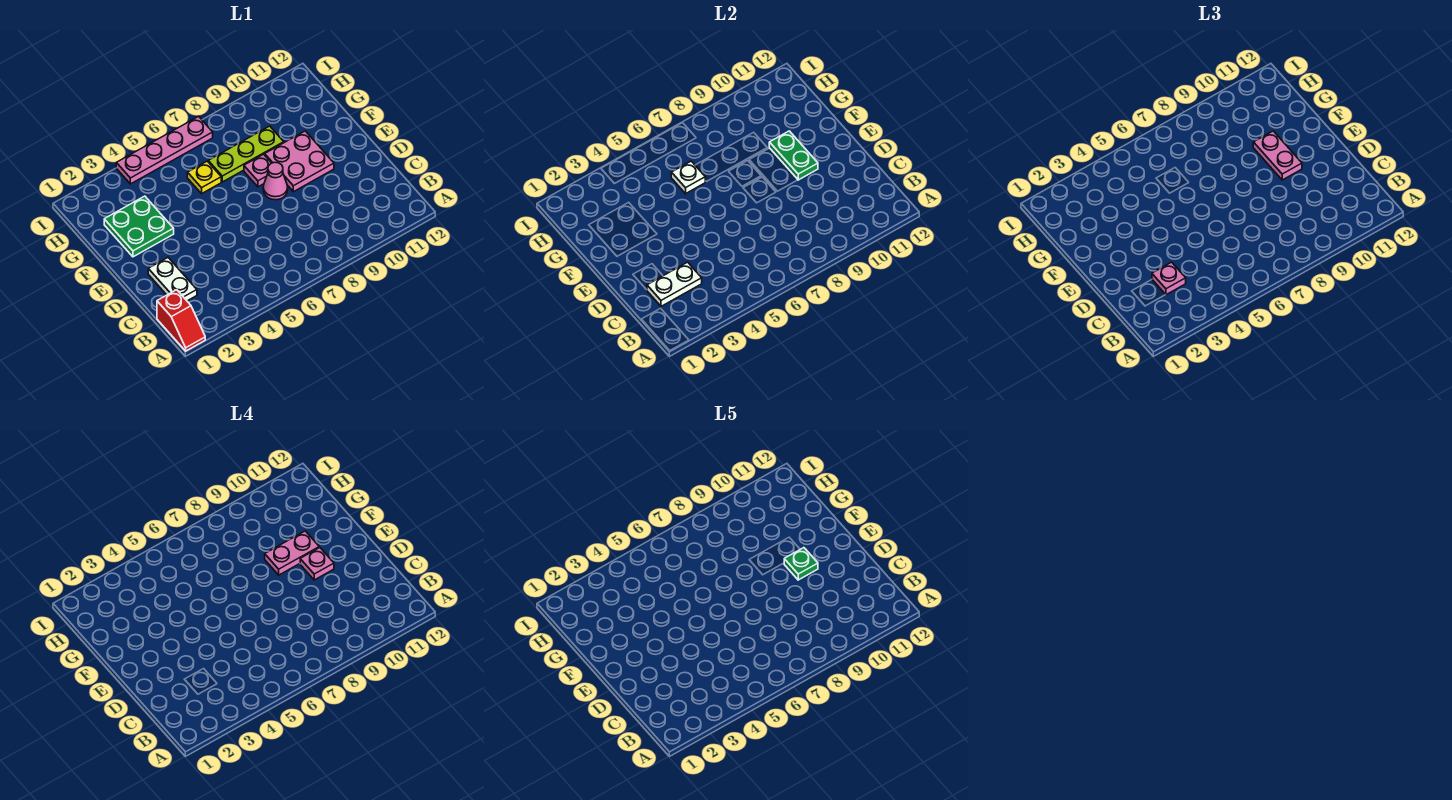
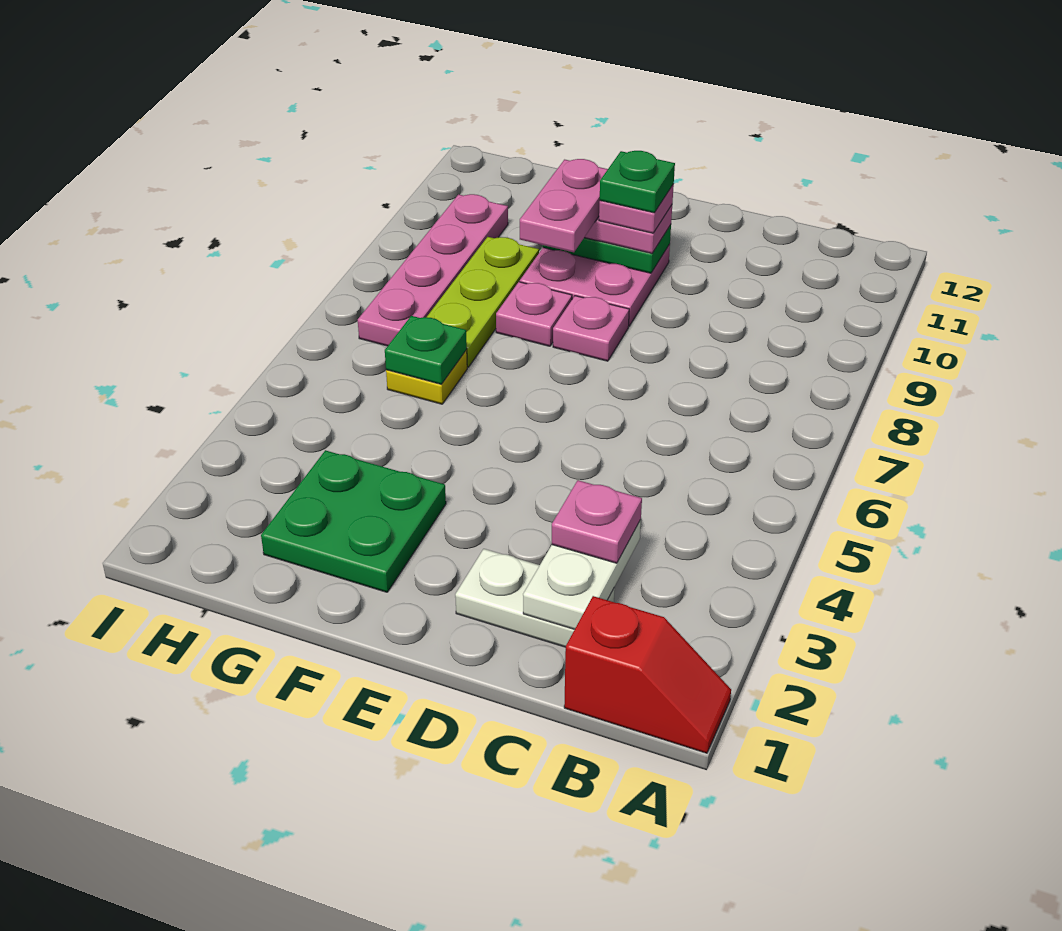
pink cone E8 level 1 -> pink plate E8 level 1
white plate G6 level 2 -> green plate G6 level 2
pink plate I4:I7 level 1 -> pink plate H7:H10 level 1

